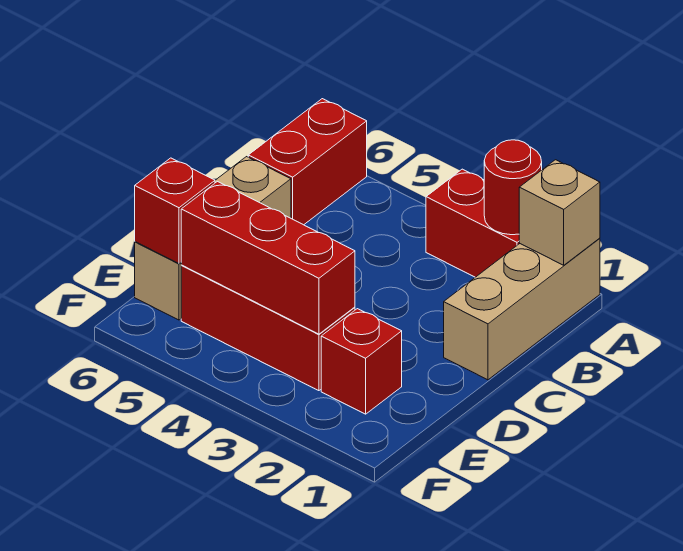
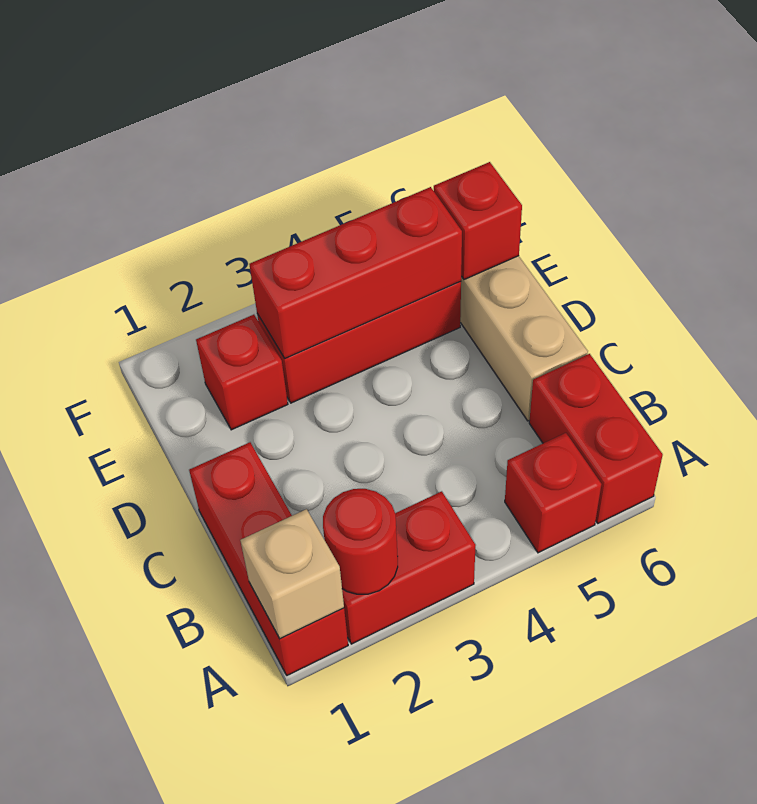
tan brick A1:C1 level 1 -> red brick A1:C1 level 1
none -> red brick A5 level 1

